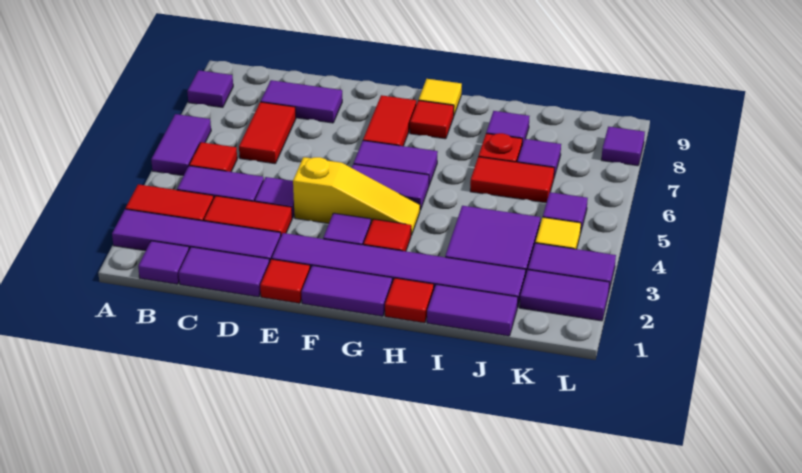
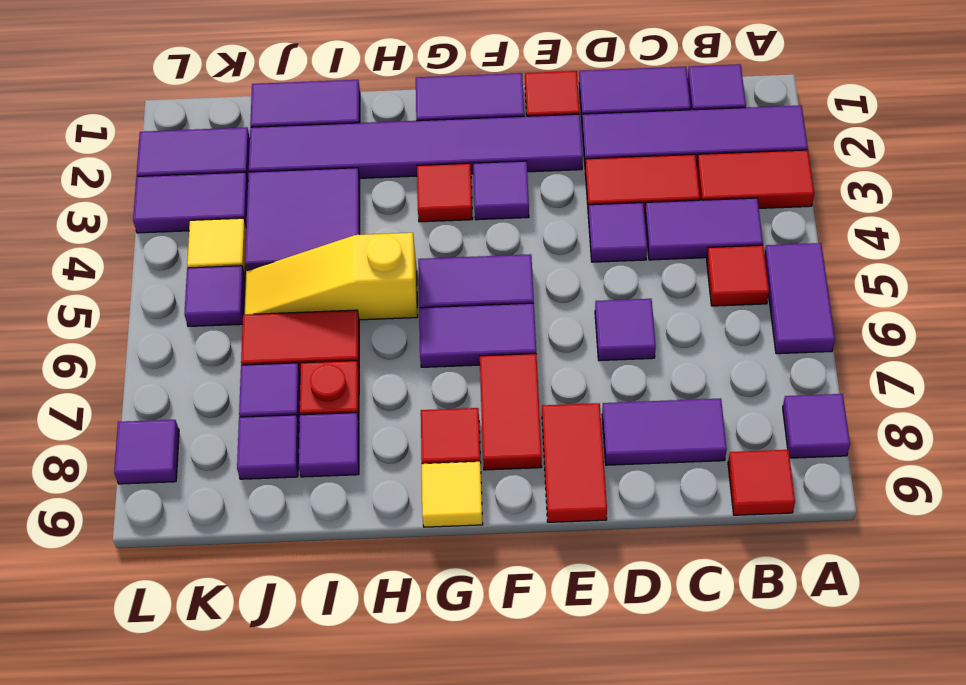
red tile C6:C7 level 1 -> red tile E8:E9 level 1
none -> purple tile D6 level 1
yellow slope E4:G4 level 1 top E -> yellow slope H5:J5 level 1 top H
red tile H1 level 1 -> red tile B9 level 1
none -> purple tile J8 level 1

